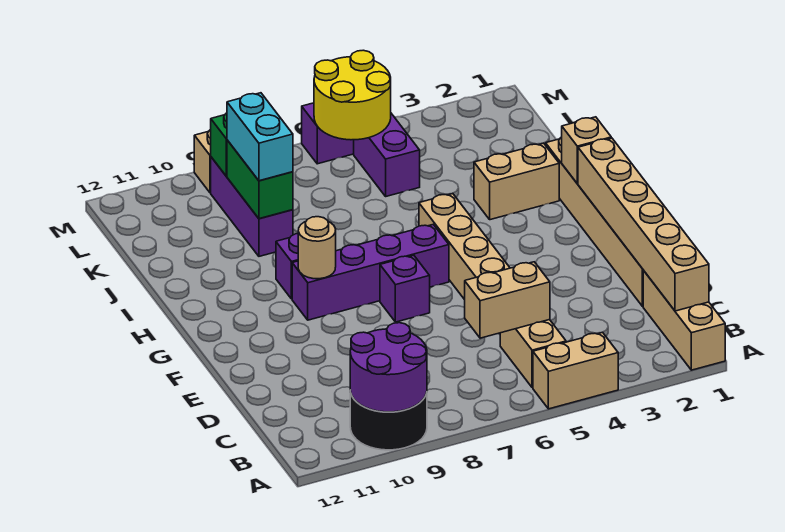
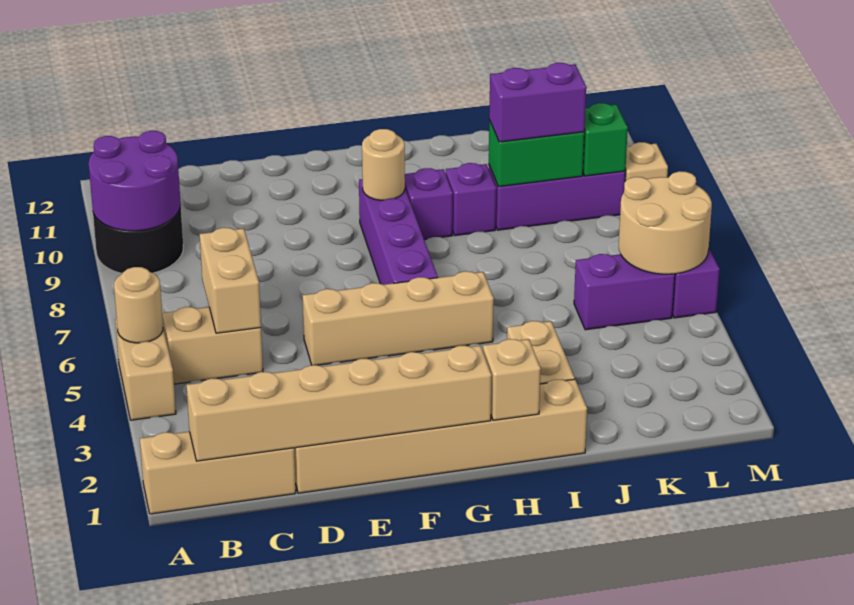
none -> tan round brick A5 level 2
purple brick F7 level 1 -> purple brick I9 level 1
cyan brick J9:K9 level 3 -> purple brick J9:K9 level 3
yellow round brick L5:M6 level 2 -> tan round brick L5:M6 level 2

